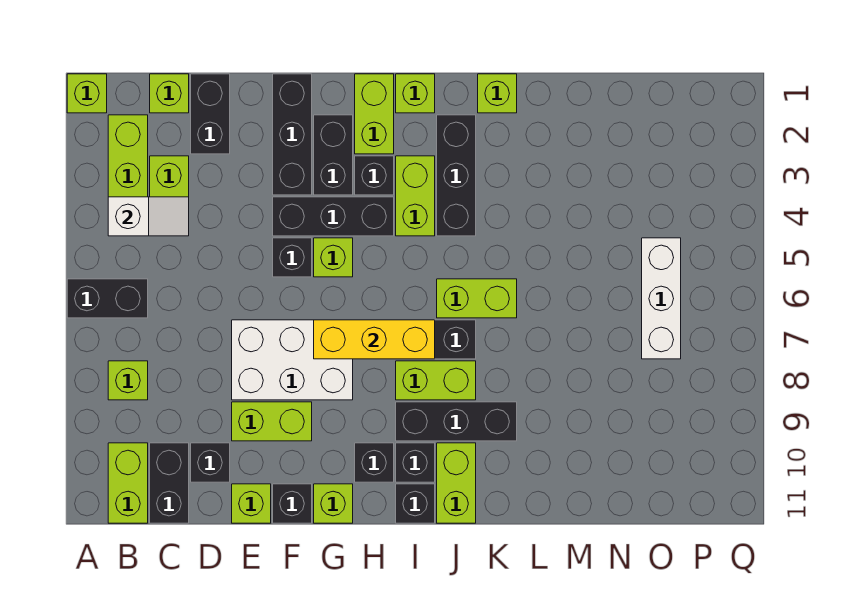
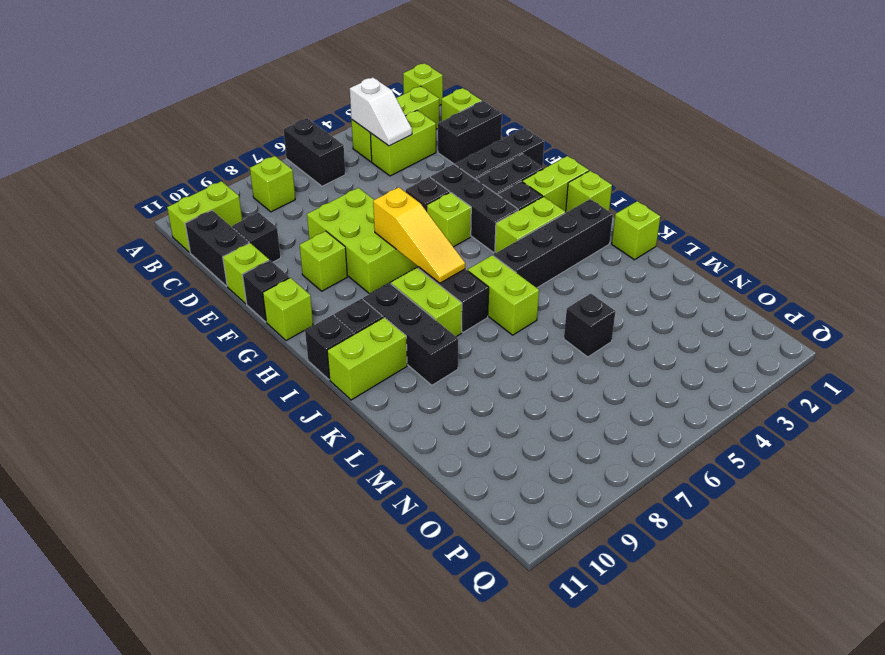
black brick C10:C11 level 1 -> black brick C11:D11 level 1
white brick E7:G8 level 1 -> lime brick E7:G8 level 1
lime brick E9:F9 level 1 -> lime brick F9 level 1
yellow brick G7:I7 level 2 -> yellow slope G7:I7 level 2 top G
black brick H10 level 1 -> black brick M5 level 1
black brick J2:J4 level 1 -> black brick J2:J5 level 1
white brick O5:O7 level 1 -> none

